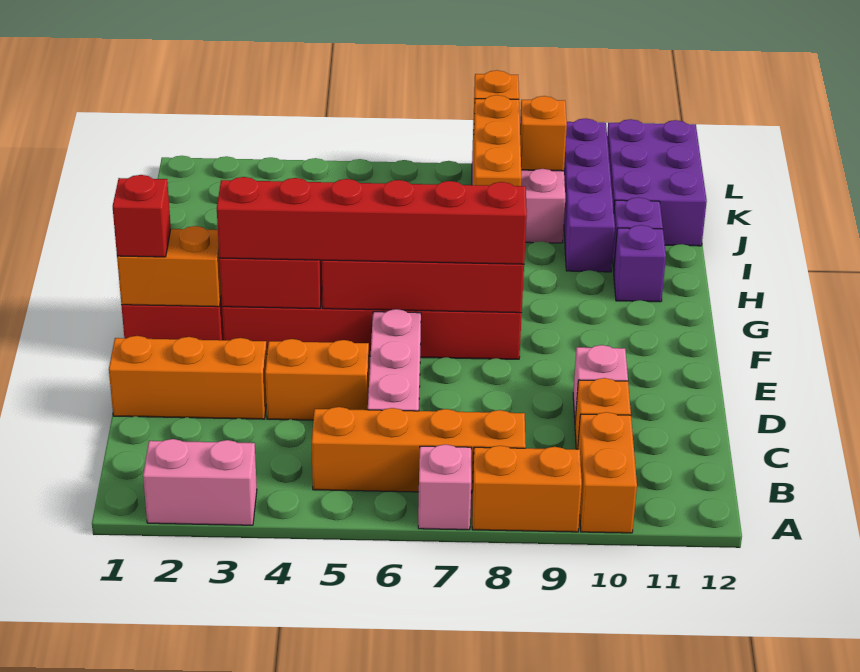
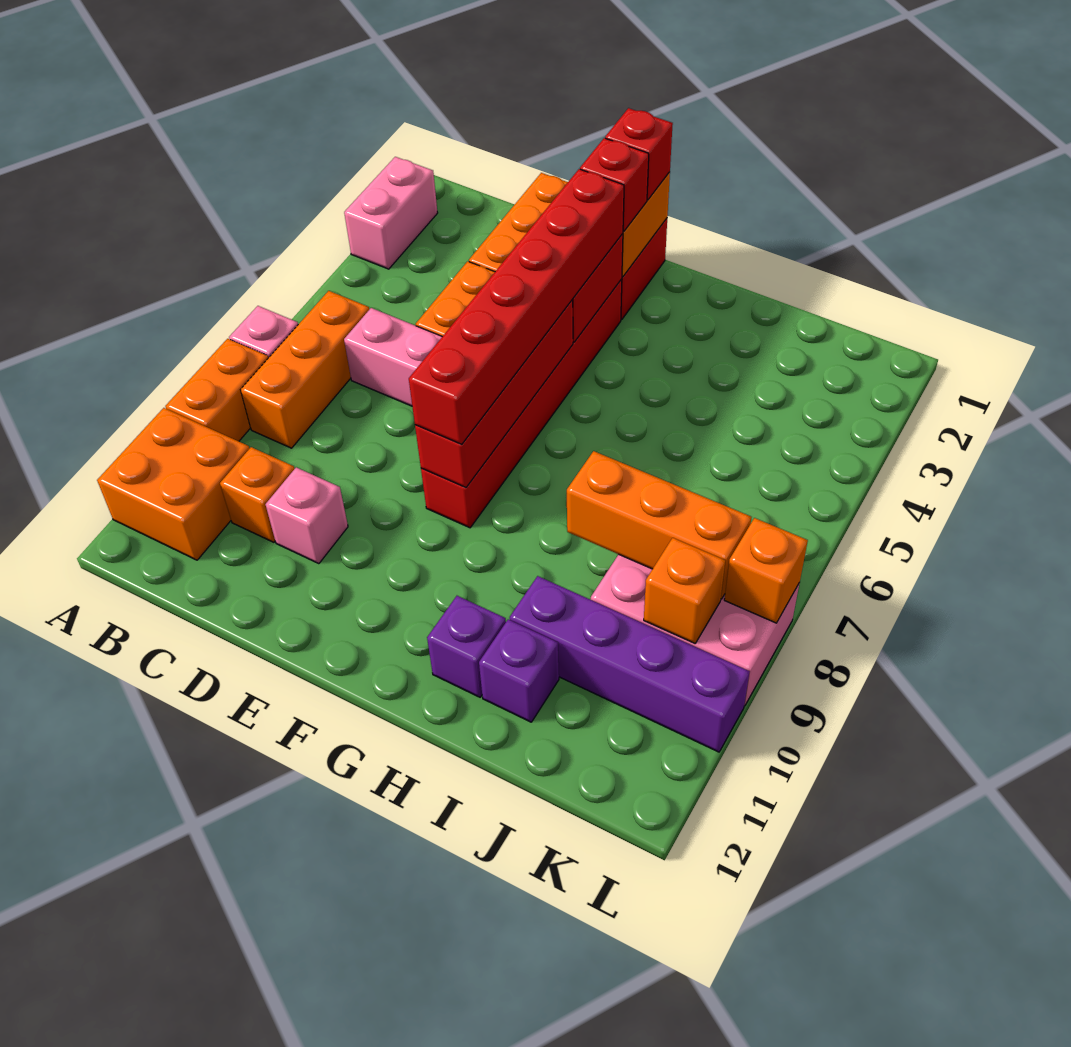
orange brick A10:B10 level 1 -> orange brick A10:B11 level 1
orange brick B5:B8 level 1 -> orange brick B6:B8 level 1
none -> red brick F2 level 3
purple brick J11:L12 level 1 -> none

